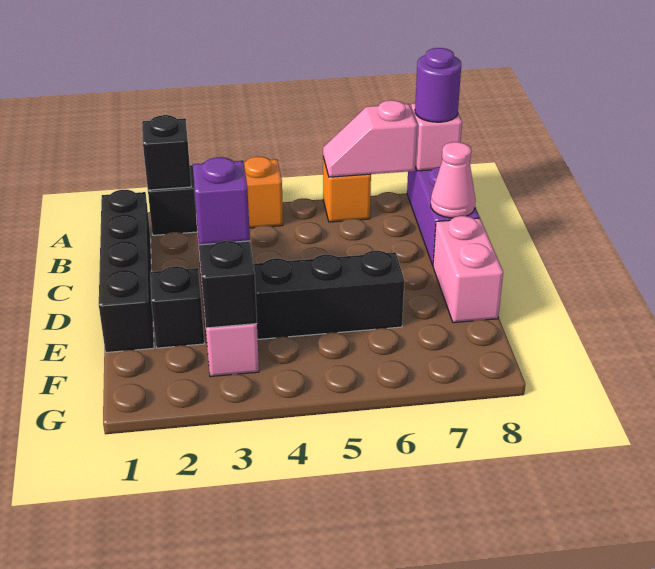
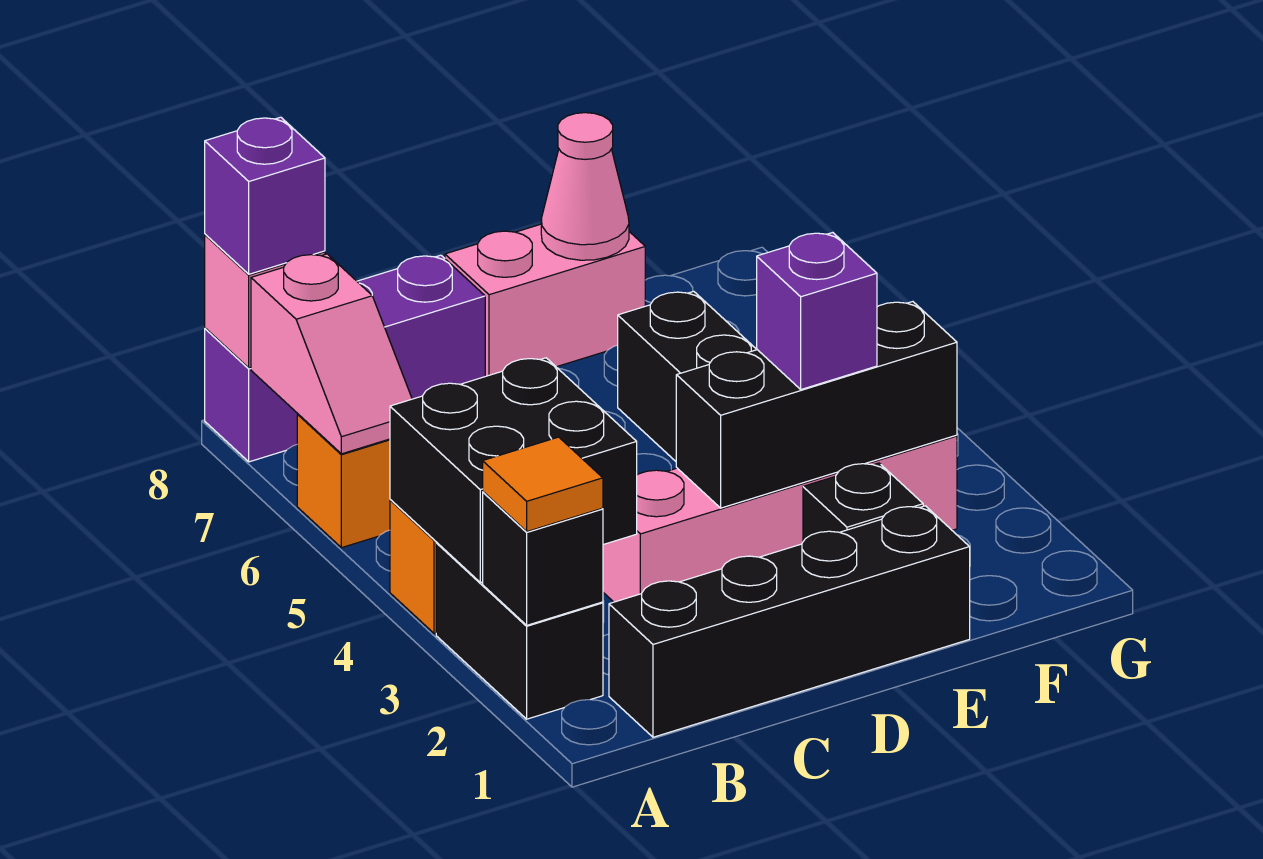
none -> orange tile A2 level 3
none -> black brick A3:B4 level 2
purple round brick A8 level 3 -> purple brick A8 level 3
pink cone C8 level 2 -> pink cone E8 level 2

